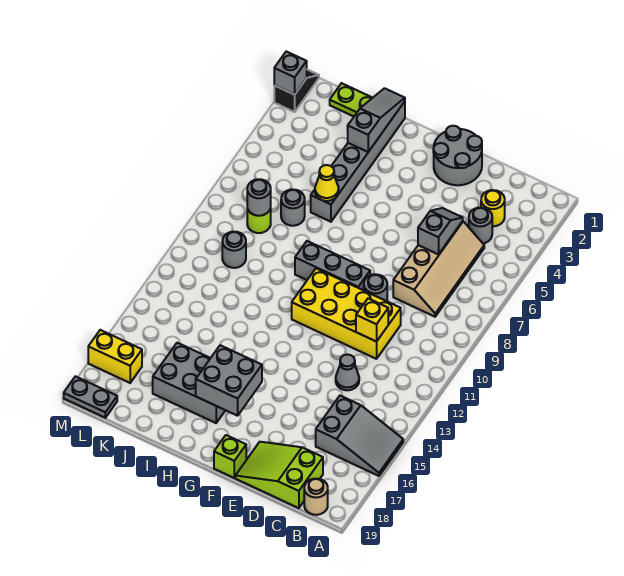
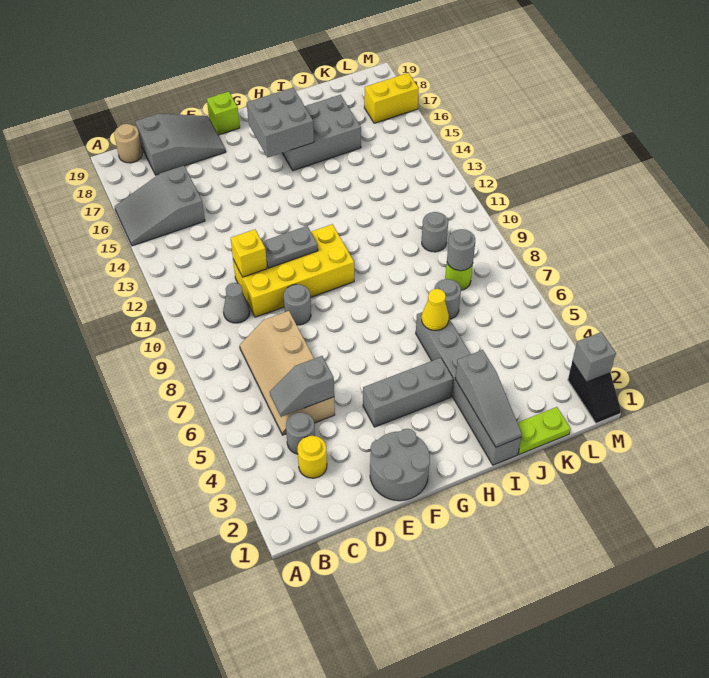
lime slope C18:E19 level 1 top C -> grey slope C18:E19 level 1 top C
grey slope D5:D6 level 2 top 6 -> grey slope C5:D5 level 2 top D
grey cone D13 level 1 -> grey cone C10 level 1
grey brick F9:H9 level 1 -> grey brick F4:H4 level 1
grey plate L19:M19 level 1 -> grey plate E11:F11 level 2

